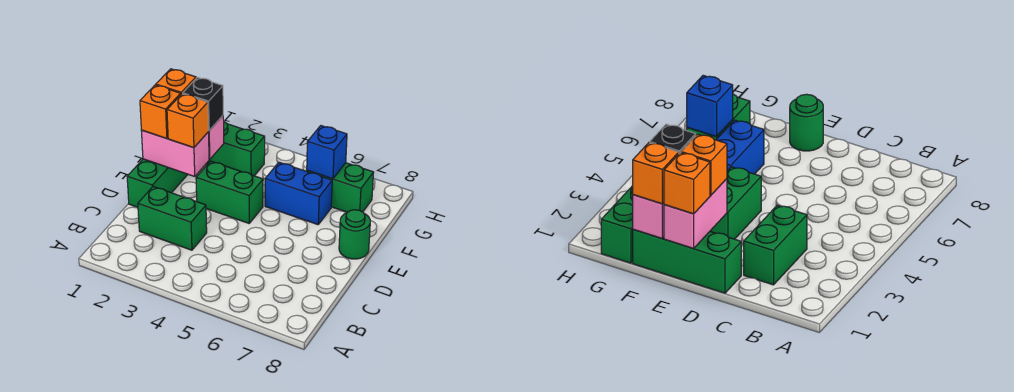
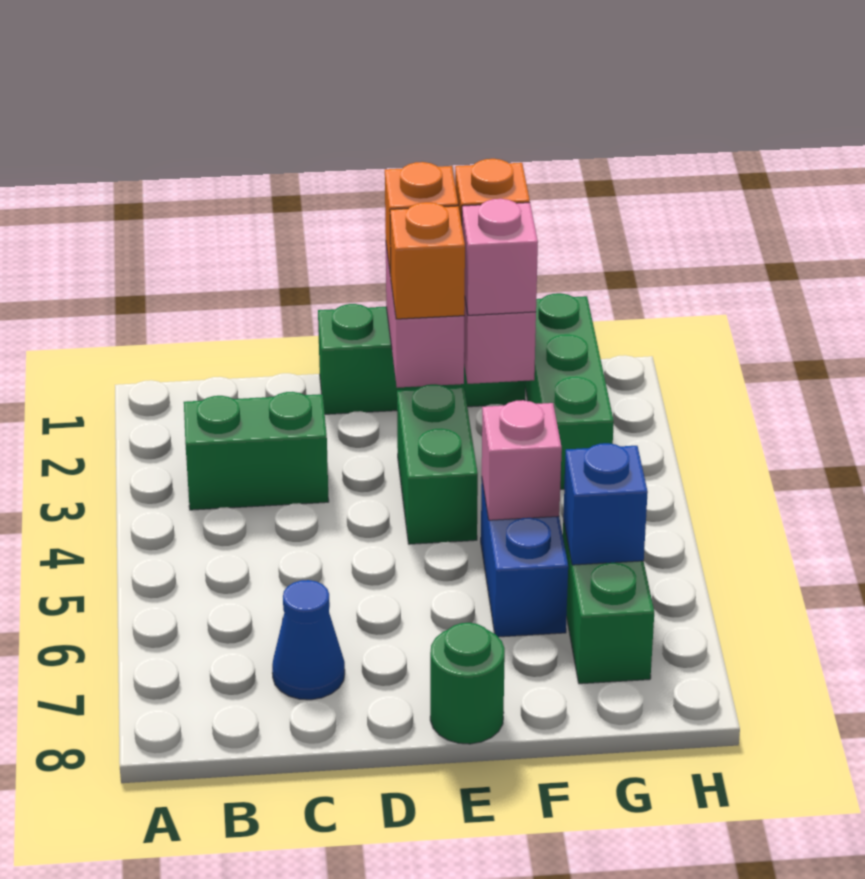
green brick C2:C3 level 1 -> green brick B3:C3 level 1
none -> blue cone C7 level 1
black brick F2 level 3 -> pink brick F2 level 3
none -> pink brick F5 level 2

